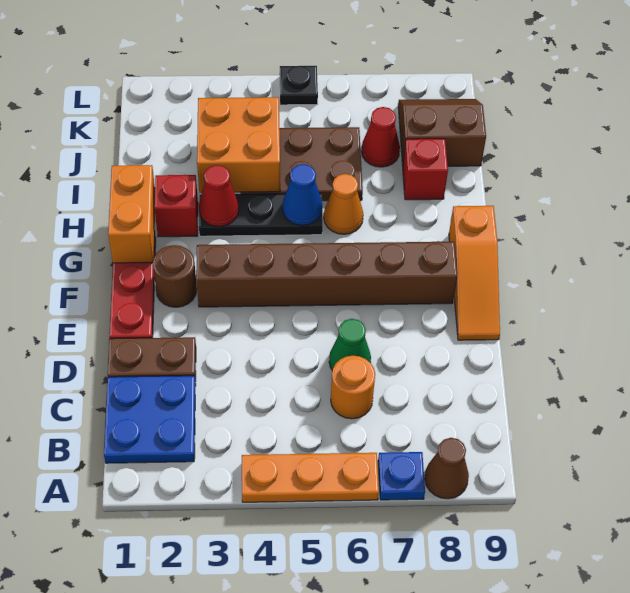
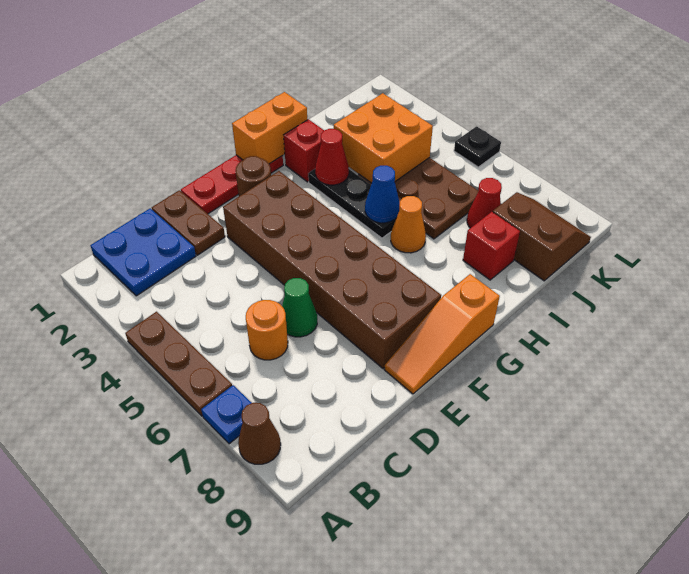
orange plate A4:A6 level 1 -> brown plate A4:A6 level 1
brown brick F3:F8 level 1 -> brown brick E3:F8 level 1

